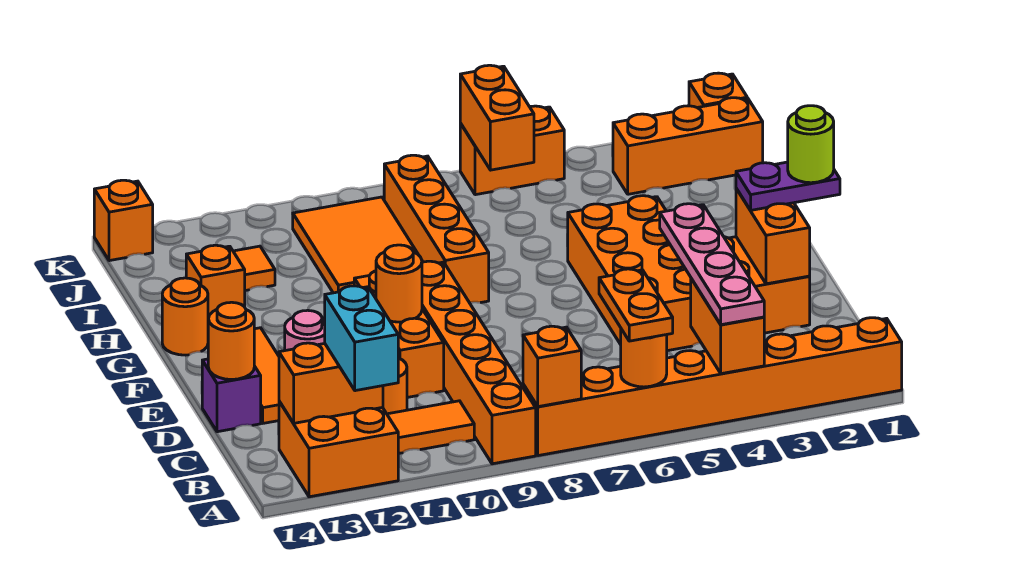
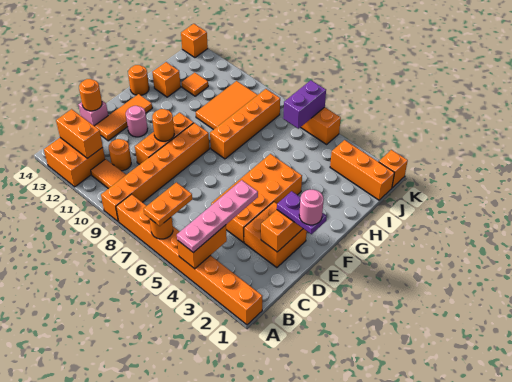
orange brick A8 level 2 -> none
cyan brick A12:B12 level 3 -> none
purple brick D14 level 1 -> pink brick D14 level 1
lime round brick E1 level 4 -> pink round brick E1 level 4
orange brick J6:K6 level 2 -> purple brick J6:K6 level 2

